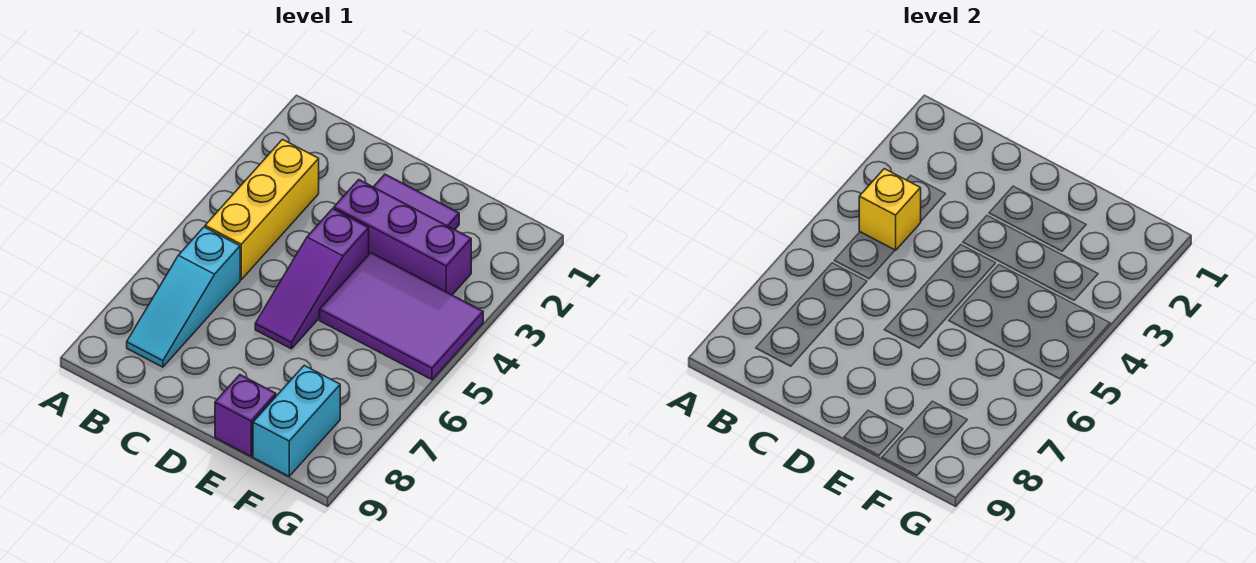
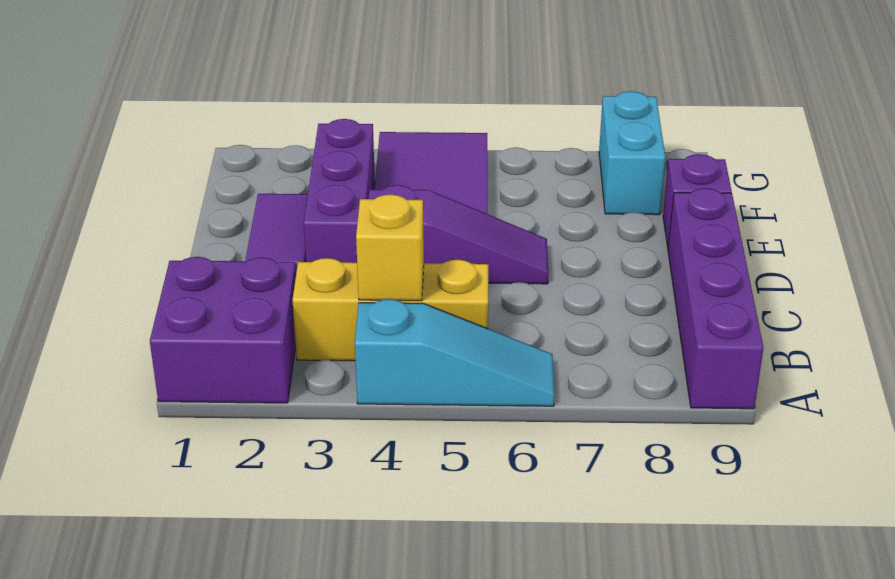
none -> purple brick A1:B2 level 1
none -> purple brick A9:D9 level 1
cyan slope B6:B8 level 1 top 6 -> cyan slope A4:A6 level 1 top 4
cyan brick F8:F9 level 1 -> cyan brick F8:G8 level 1

